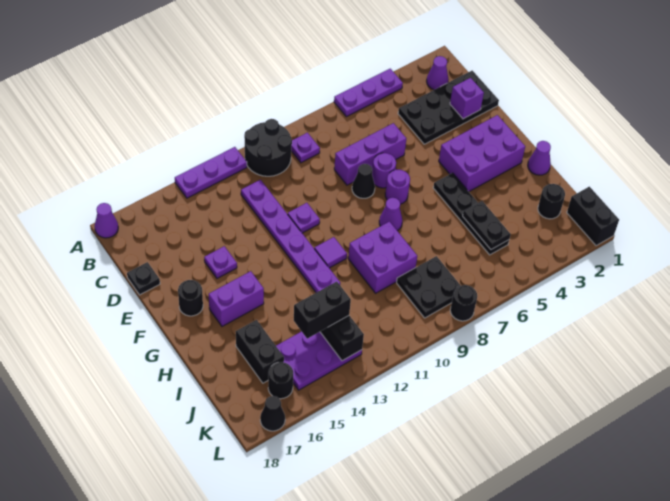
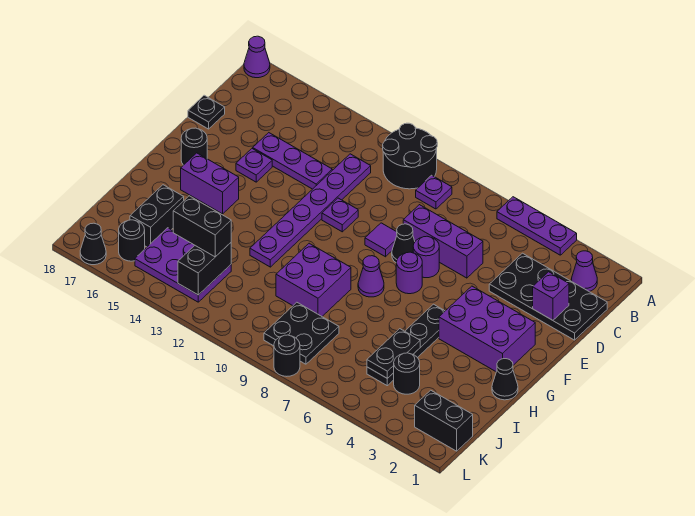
purple plate A12:A14 level 1 -> purple plate D13:D15 level 1
purple tile G11 level 1 -> purple tile E9 level 1
purple cone H1 level 1 -> black cone H1 level 1
black round brick J2 level 1 -> black round brick J4 level 1
black brick K1:L1 level 1 -> black brick K1:K2 level 1

